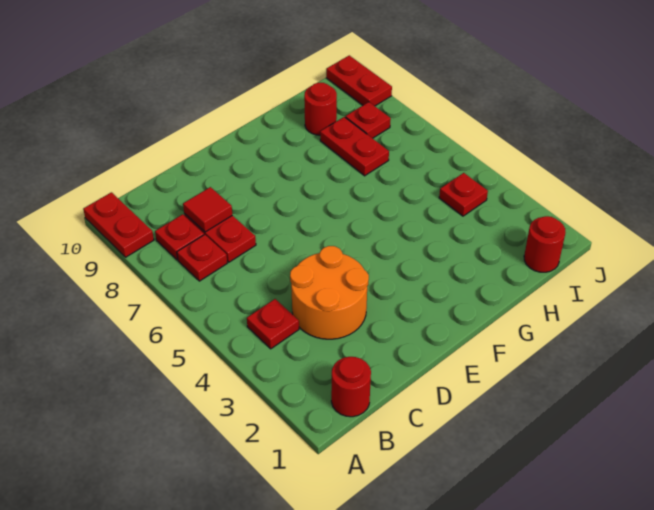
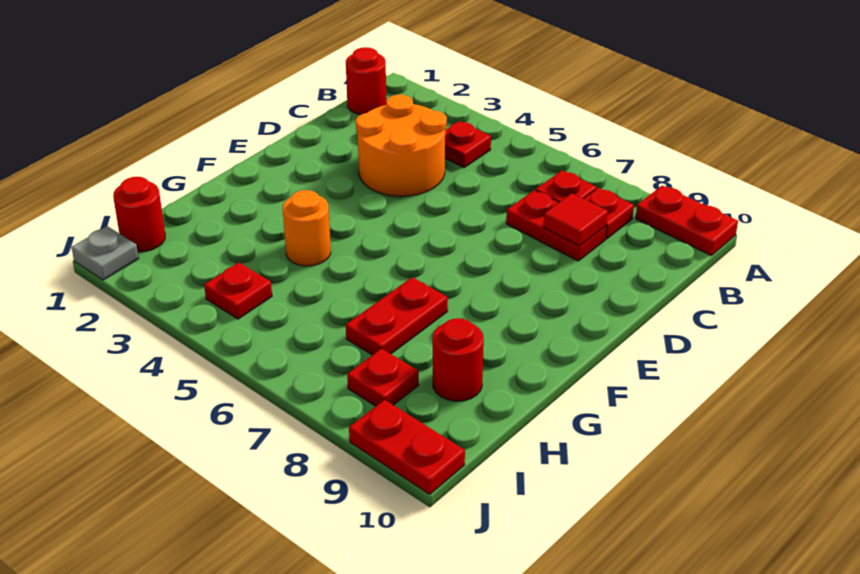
none -> orange round brick G4 level 1
red plate H7:H8 level 1 -> red plate G7:H7 level 1
none -> grey plate J1 level 1

